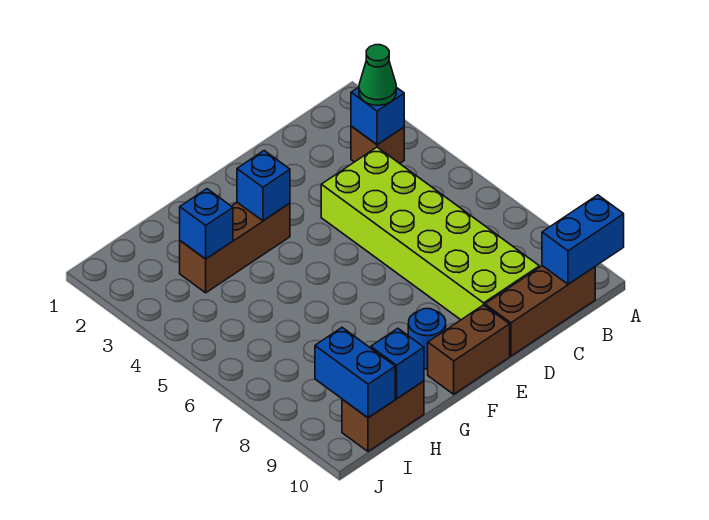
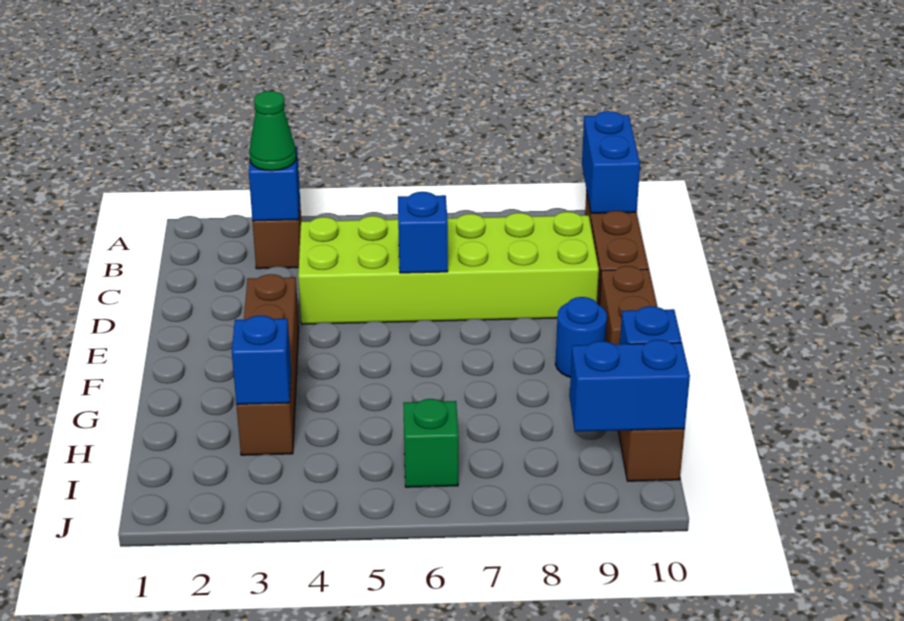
brown brick F3:H3 level 1 -> brown brick E3:H3 level 1
blue brick F3 level 2 -> blue brick D6 level 2
none -> green brick I6 level 1

